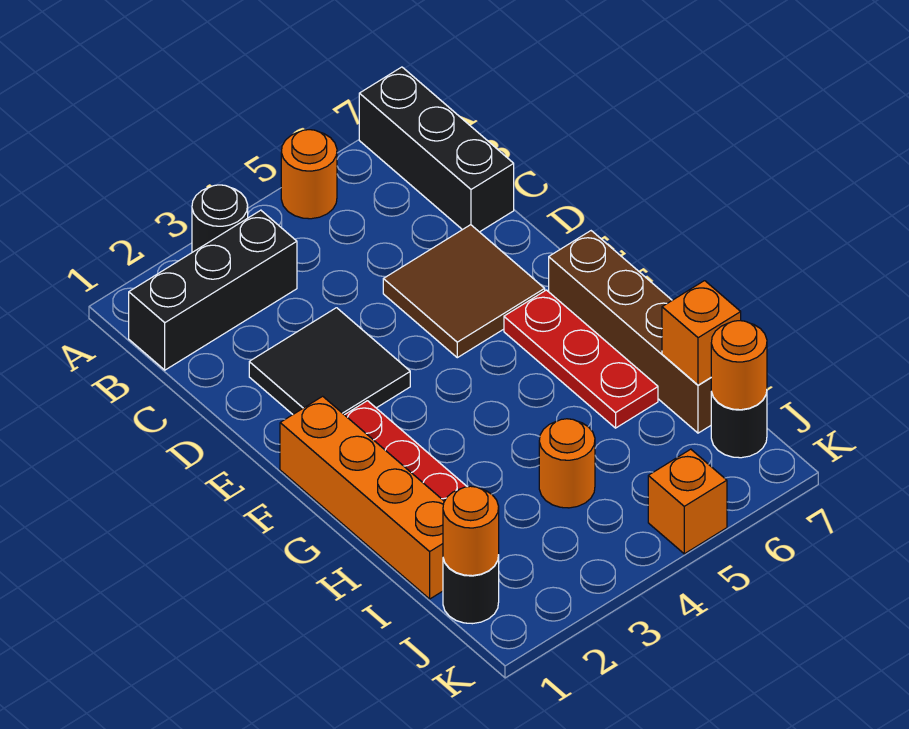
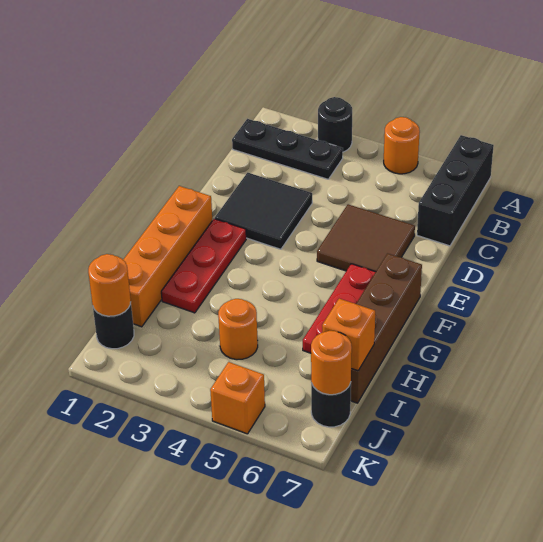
black brick B1:B3 level 1 -> black plate B1:B3 level 1

